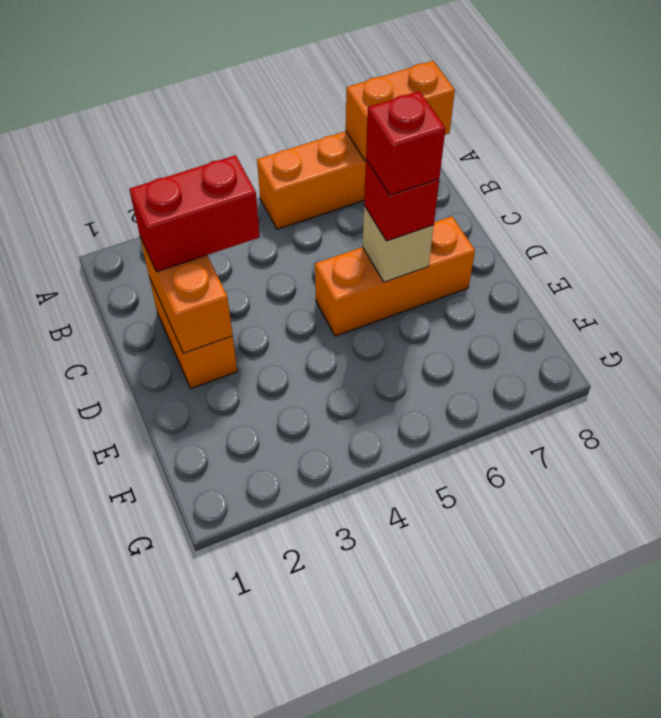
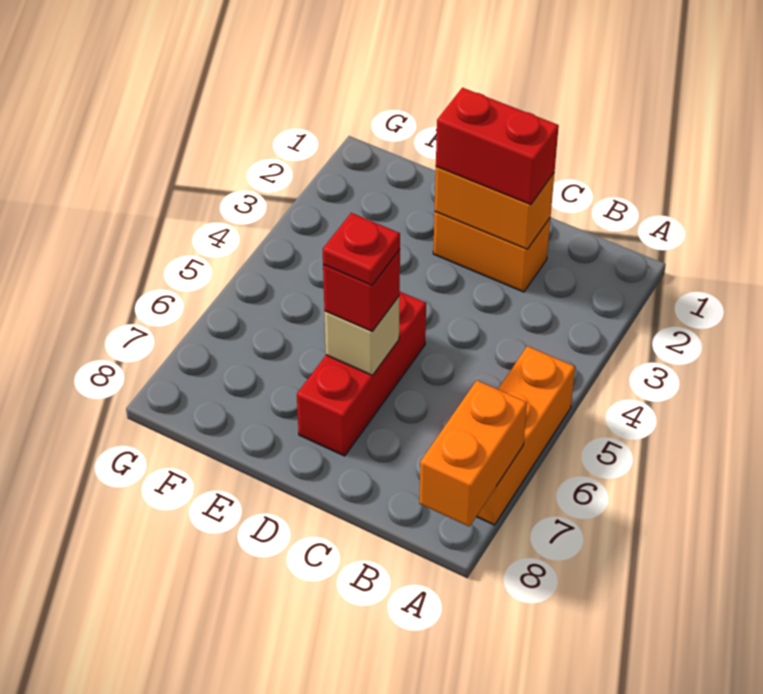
red brick C2:C3 level 3 -> red brick C2:D2 level 3
orange brick D5:D7 level 1 -> red brick D5:D7 level 1
red brick D6 level 4 -> red plate D6 level 4

